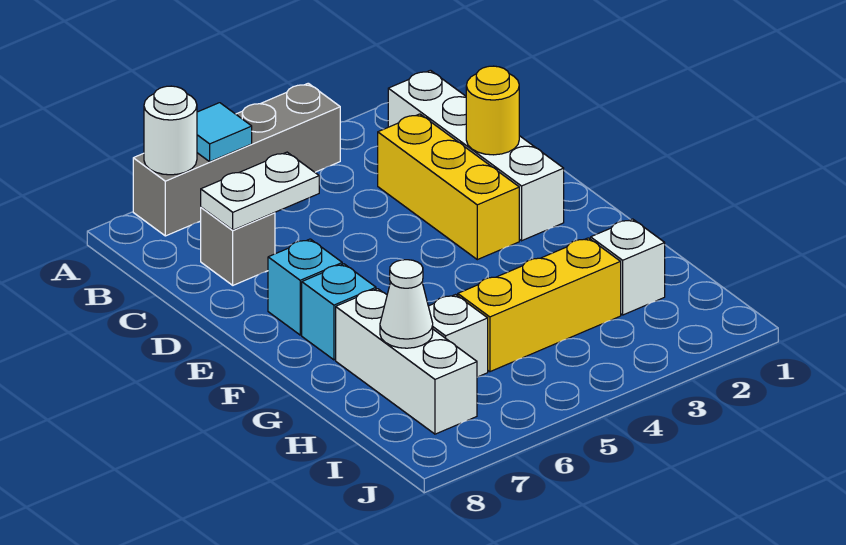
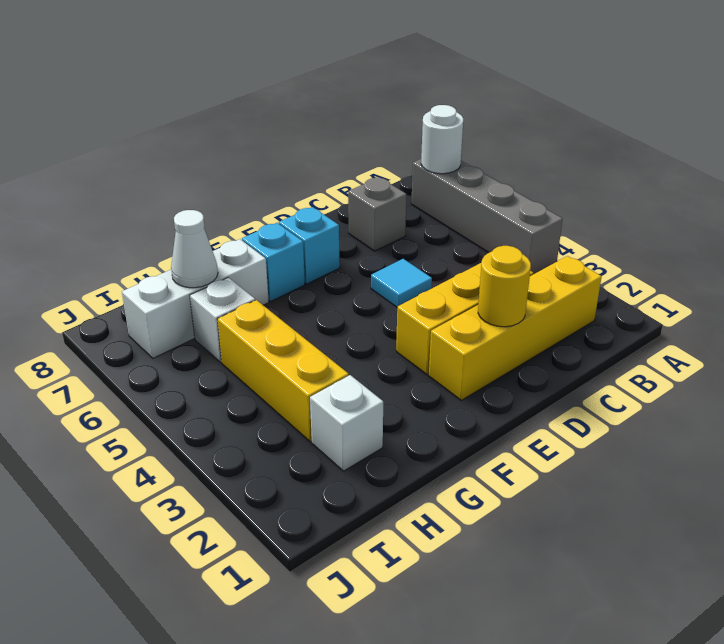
cyan tile A6 level 2 -> cyan tile D5 level 1
white brick B2:E2 level 1 -> yellow brick B2:E2 level 1
white plate C6:C7 level 2 -> none

